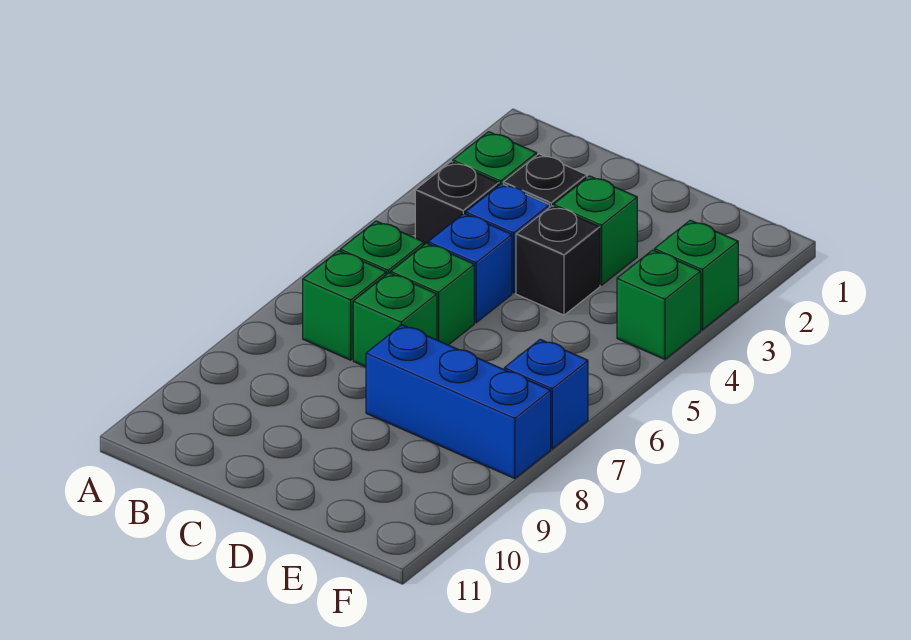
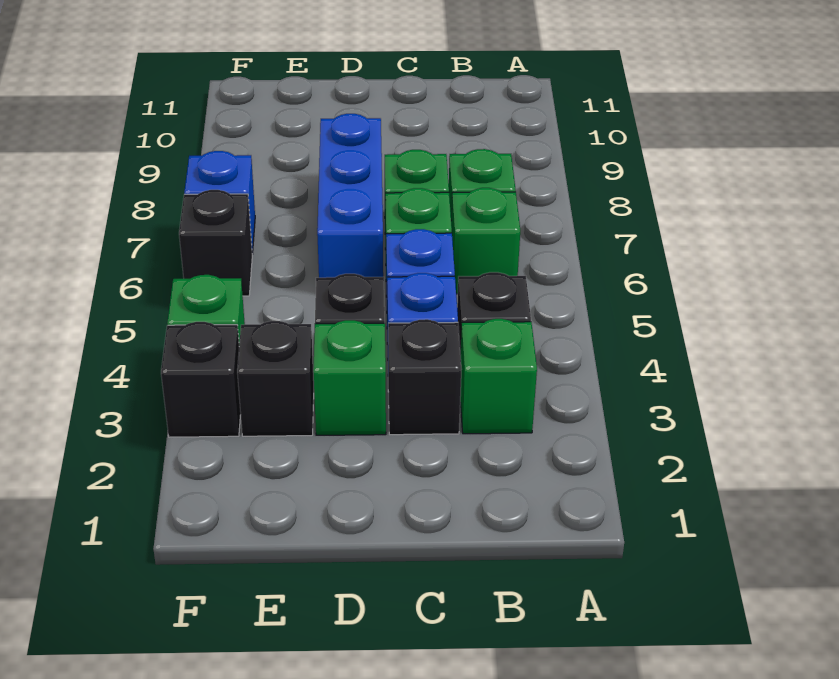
blue brick D8:F8 level 1 -> blue brick D6:D8 level 1
none -> black brick E3 level 1
green brick F3 level 1 -> black brick F3 level 1
none -> black brick F6 level 1

